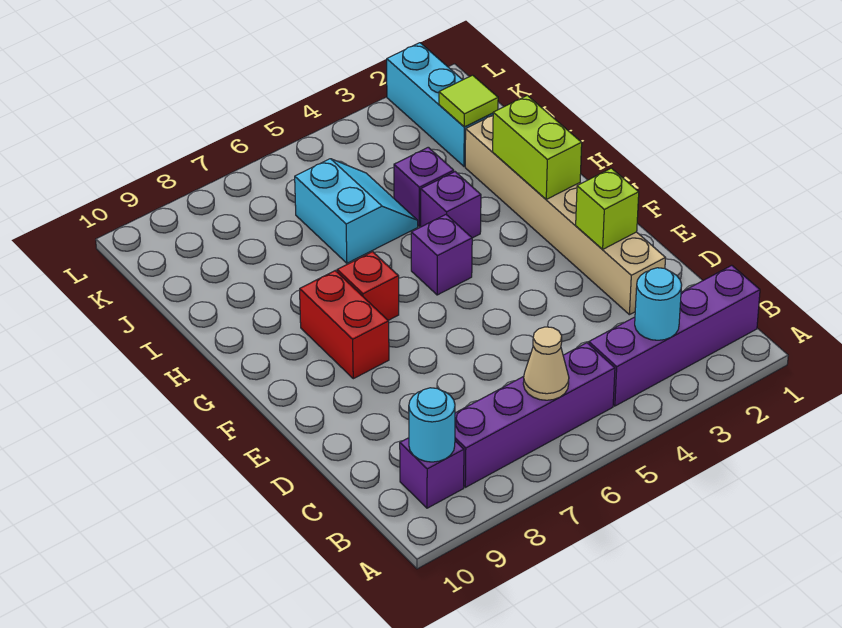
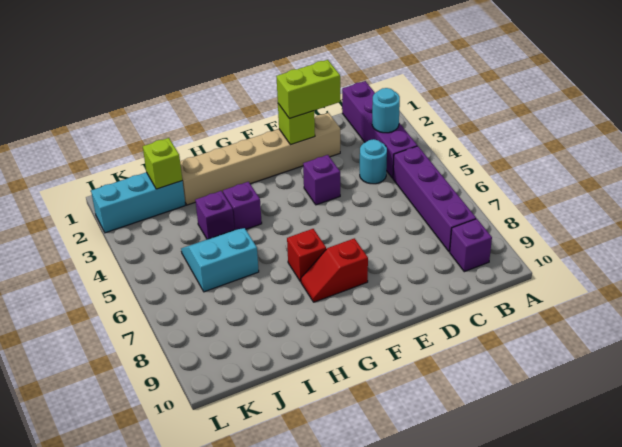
tan cone B6 level 2 -> none
cyan round brick B9 level 2 -> cyan round brick C4 level 1
red brick F8:G8 level 1 -> red slope F8:G8 level 1 top F
lime brick G2:H2 level 2 -> lime brick D2:E2 level 3
purple brick G5 level 1 -> purple brick E4 level 1
lime tile J2 level 2 -> lime brick J2 level 2

